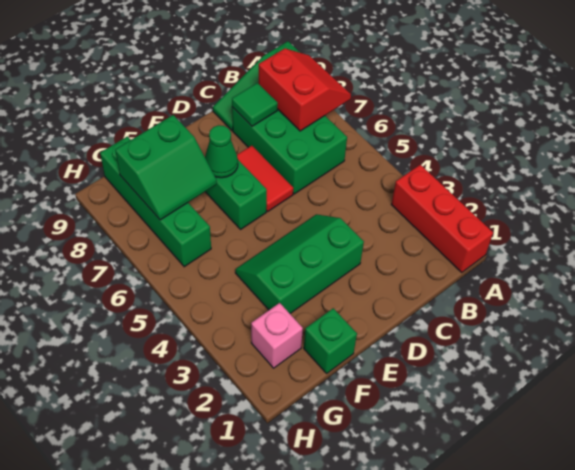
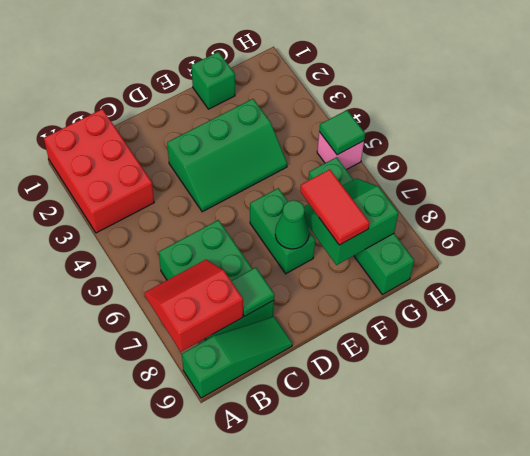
red brick A1:A3 level 1 -> red brick A1:B3 level 1
red slope A7:B8 level 2 top B -> red slope A7:B8 level 2 top 8
red tile D6:D7 level 1 -> red tile F7:F8 level 3
pink brick G2 level 1 -> pink brick H5 level 1
none -> green tile H5 level 2

